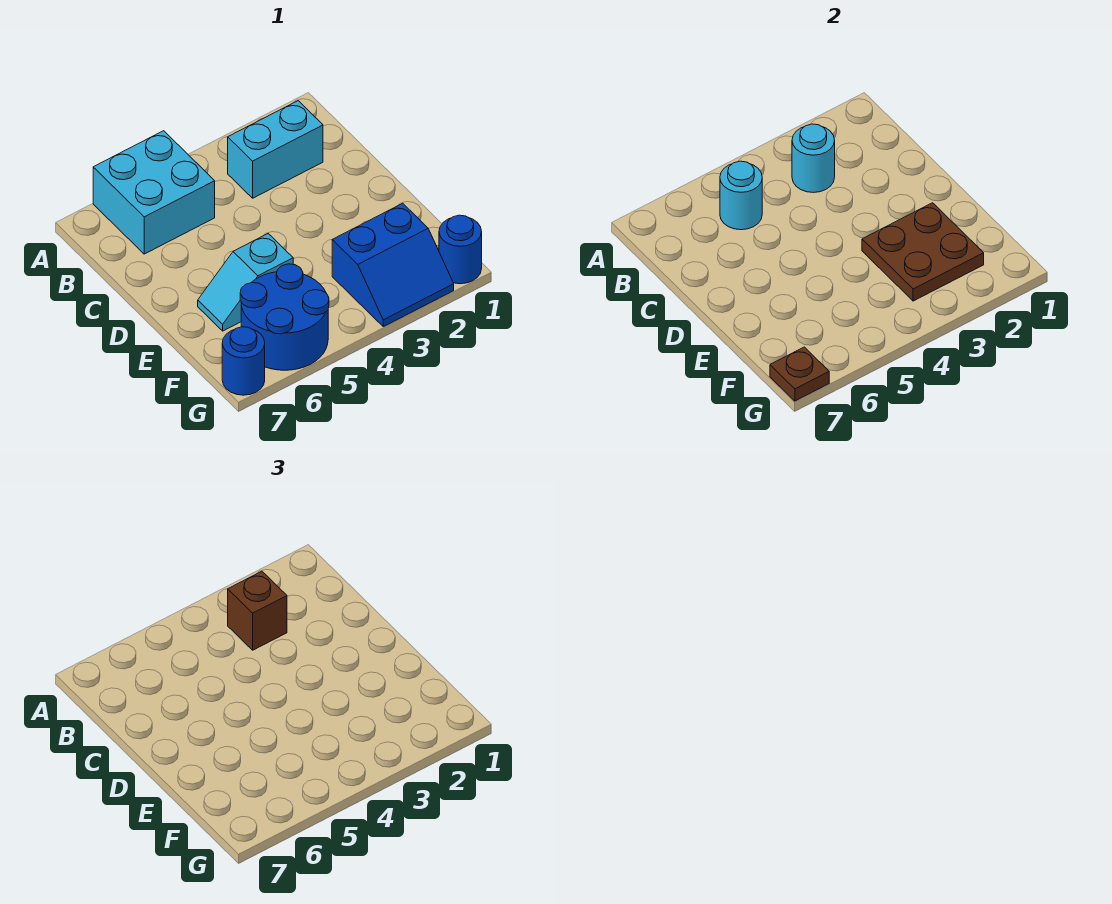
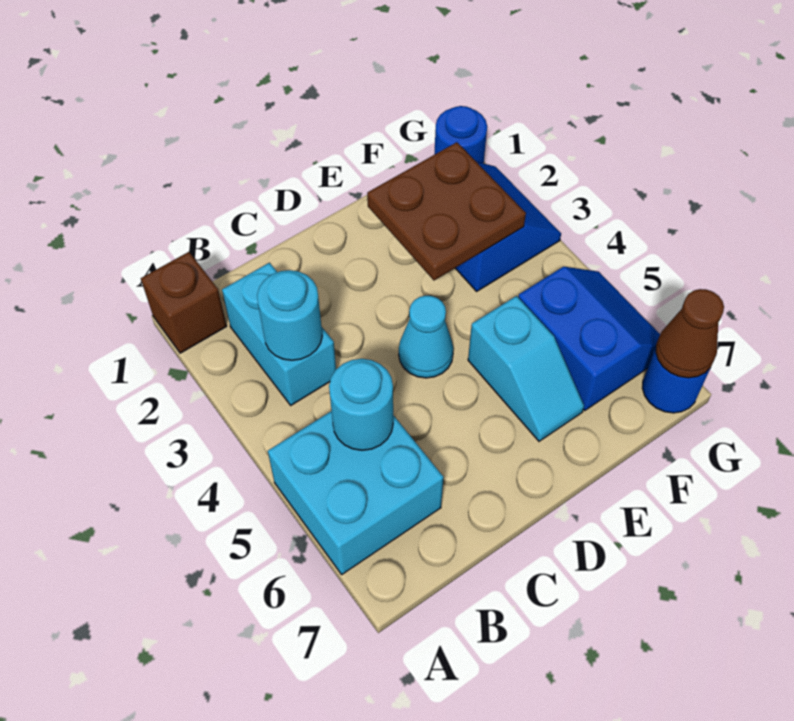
brown brick B3 level 3 -> brown brick A1 level 1
none -> cyan cone D4 level 1
blue round brick F5:G6 level 1 -> blue slope F5:G6 level 1 top F
brown plate G7 level 2 -> brown cone G7 level 2

